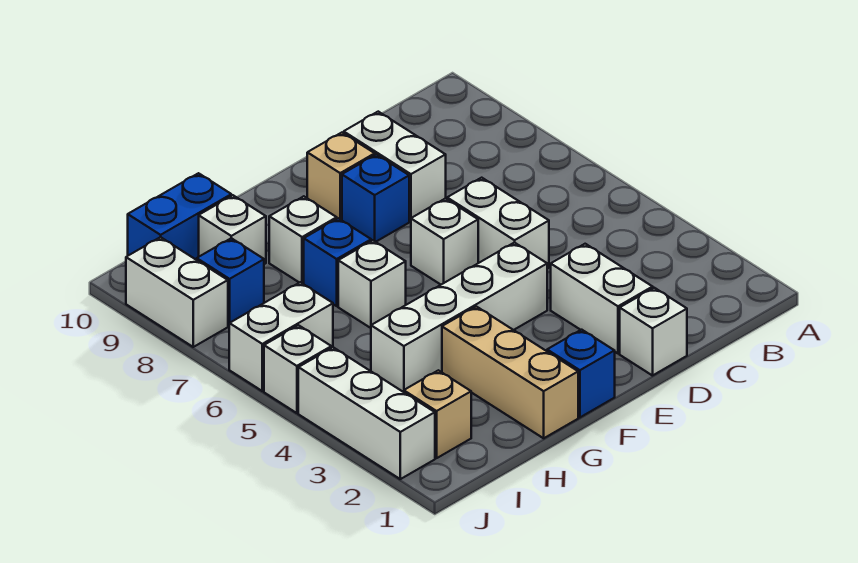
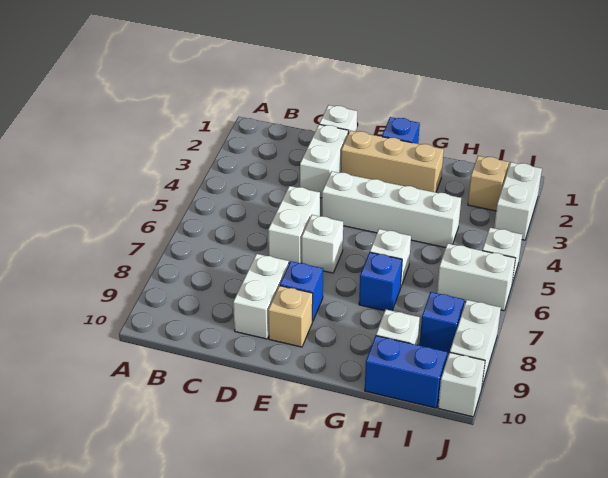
tan brick G1:G3 level 1 -> tan brick E2:G2 level 1
white brick G8 level 1 -> white brick J10 level 1
white brick J2:J4 level 1 -> white brick J2:J3 level 1

